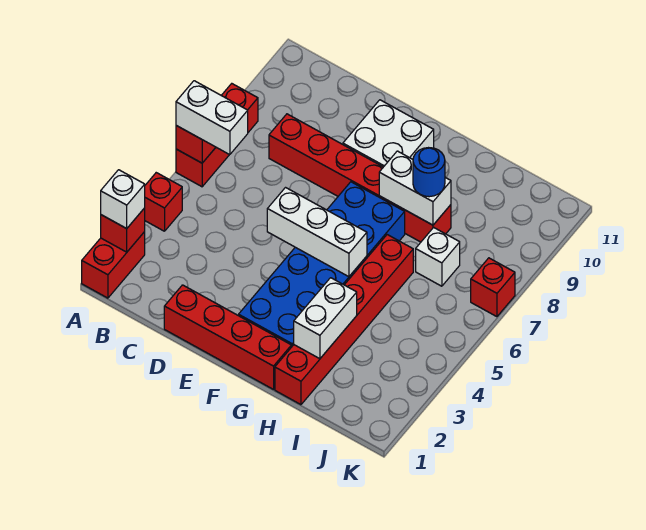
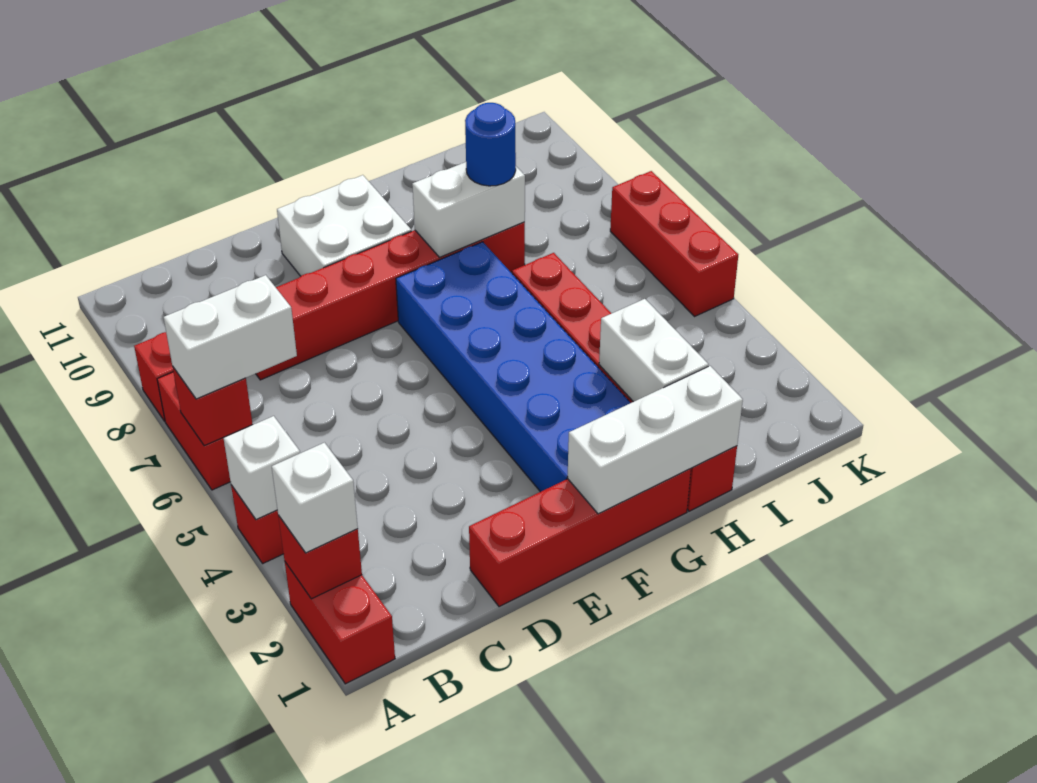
white brick E5:G5 level 2 -> white brick F1:H1 level 2
white brick I7 level 1 -> white brick A4 level 2
red brick K7 level 1 -> red brick K5:K7 level 1

